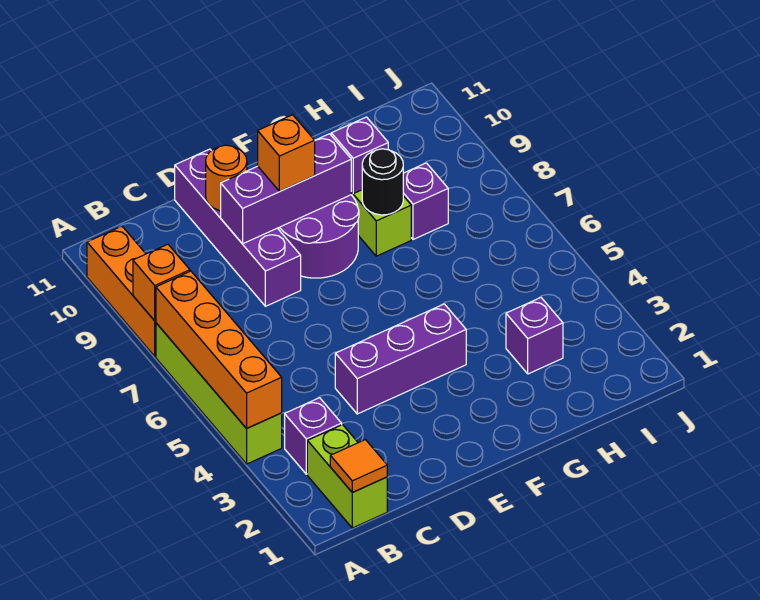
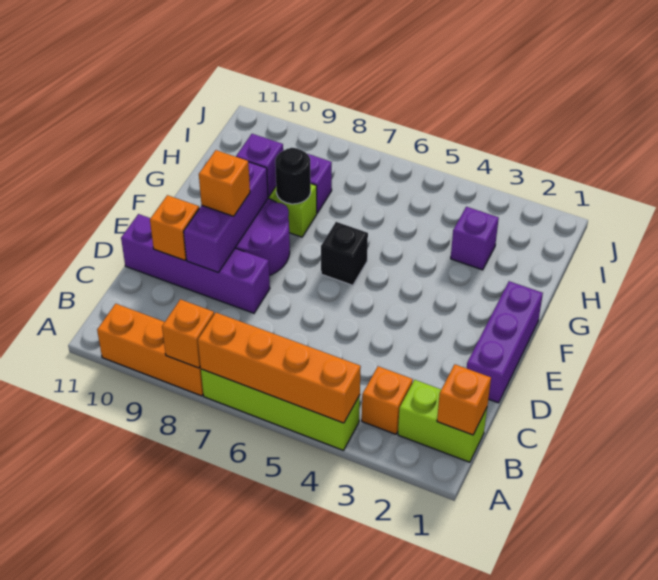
orange tile B1 level 2 -> orange brick B1 level 2
purple brick B3 level 1 -> orange brick B3 level 1
purple brick D4:F4 level 1 -> purple brick D1:F1 level 1
orange round brick D10 level 2 -> orange brick D10 level 2
none -> black brick F6 level 1

